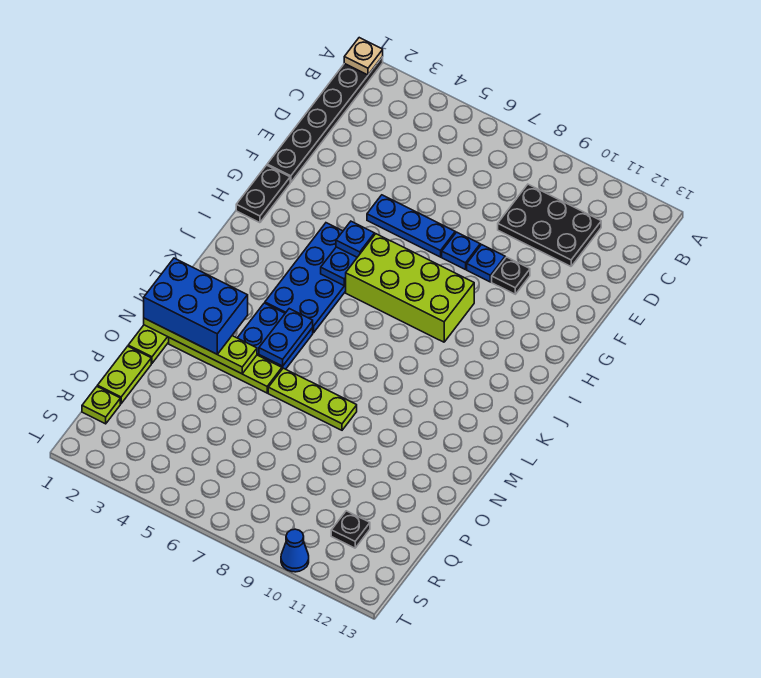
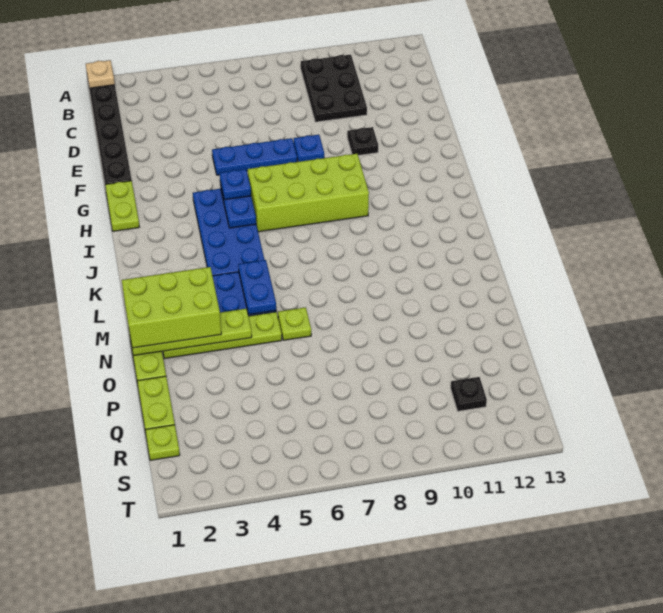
black plate C9:D11 level 1 -> black plate B9:D10 level 1
blue plate F9 level 1 -> none
black plate G1:H1 level 1 -> lime plate G1:H1 level 1
blue brick M1:N3 level 3 -> lime brick M1:N3 level 3
lime plate N6:N8 level 1 -> lime plate N6 level 1
blue cone T10 level 1 -> none

